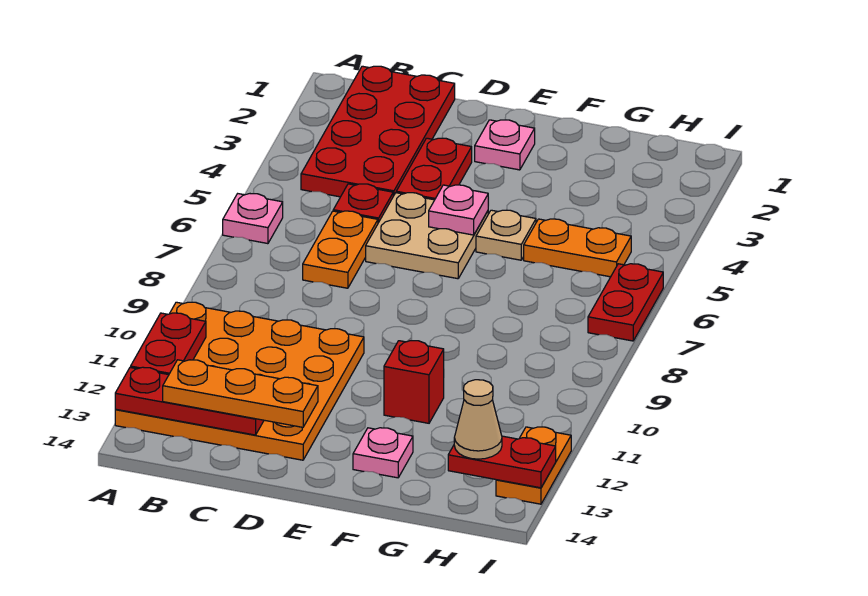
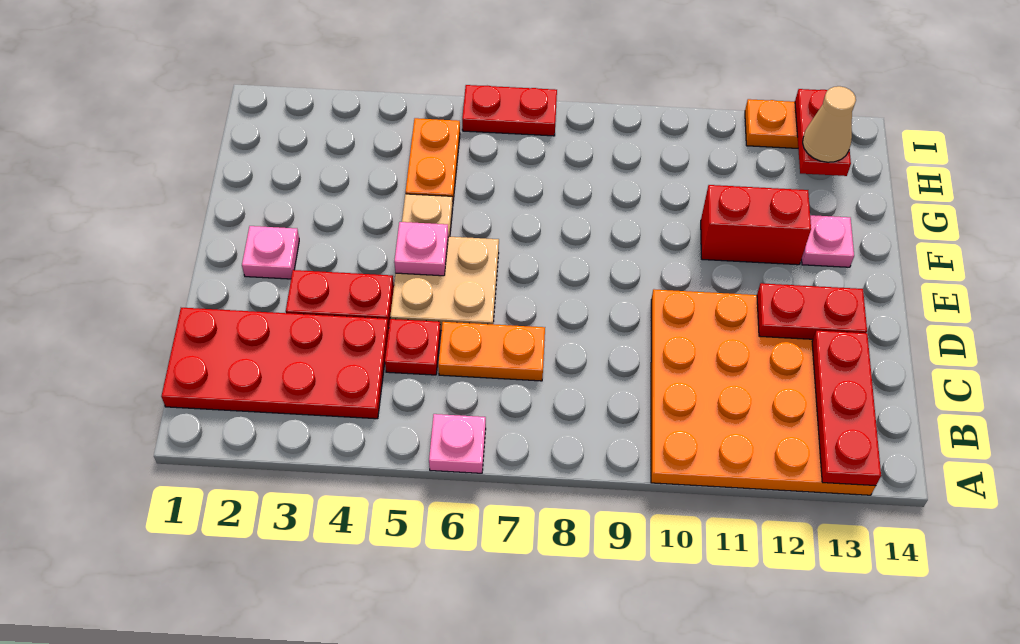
red plate A11:A12 level 2 -> red plate D12:D13 level 2
orange plate B13:D13 level 3 -> none
red brick F11 level 1 -> red brick F11:F12 level 1

